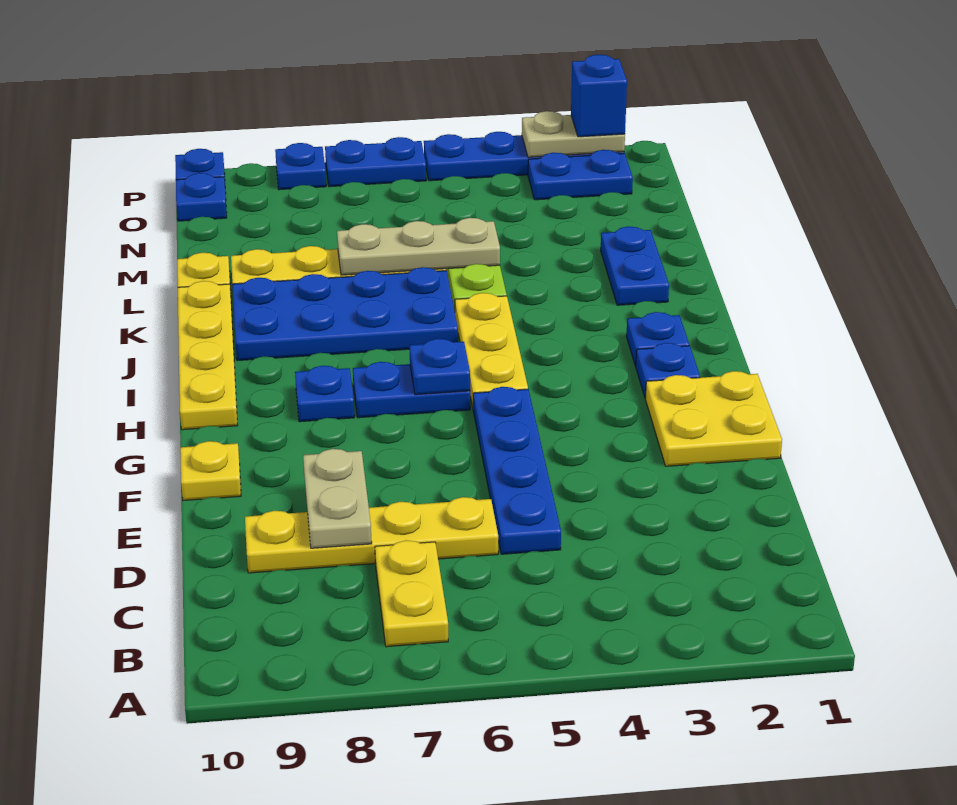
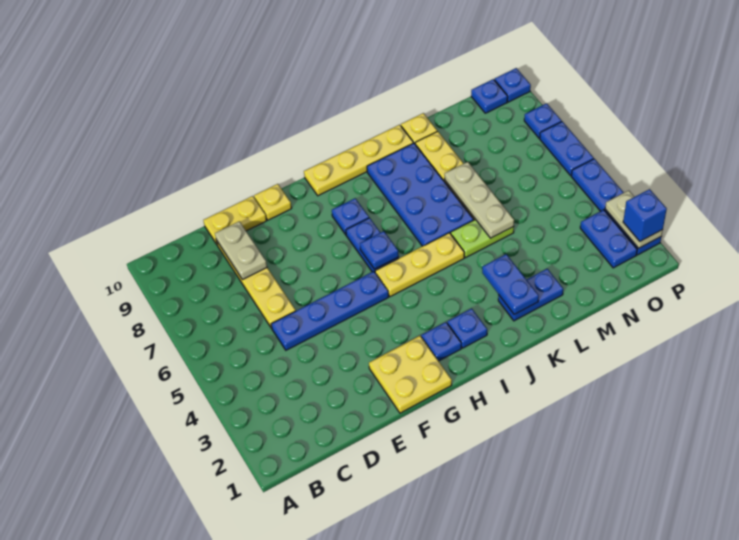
yellow plate B7:C7 level 1 -> yellow plate D10:E10 level 1
tan plate D8:E8 level 2 -> tan plate D8:D9 level 2
none -> blue plate K2:K3 level 2

